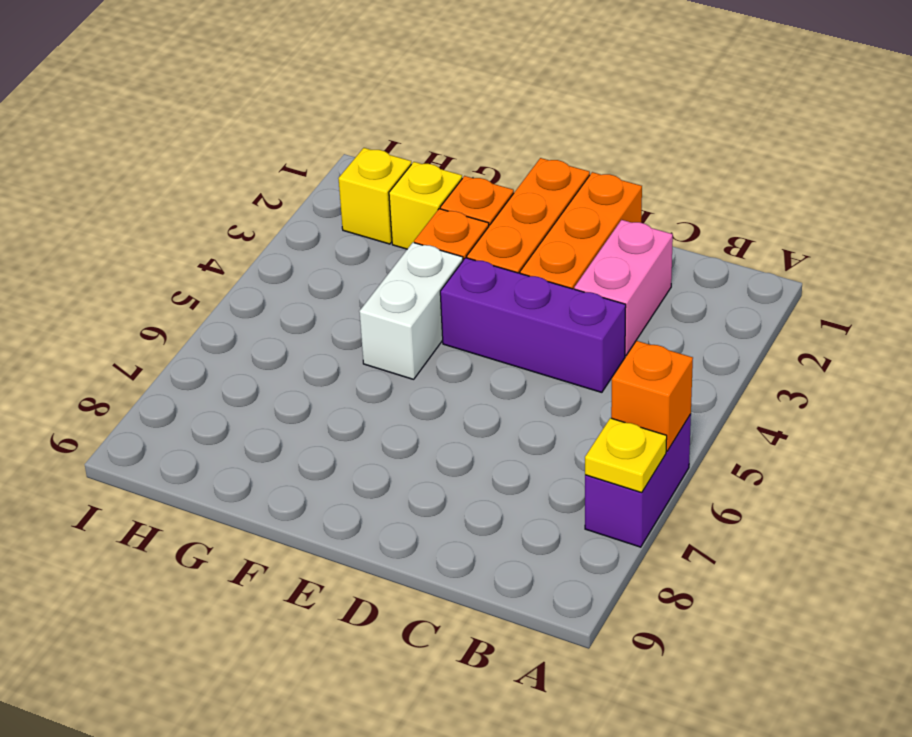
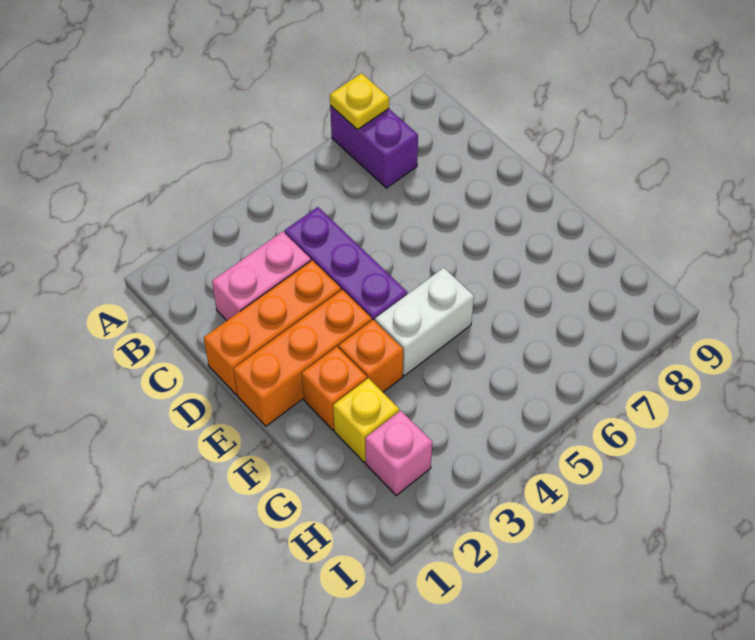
purple brick A6:A7 level 1 -> purple brick A7:B7 level 1
orange brick A6 level 2 -> none
yellow brick H2 level 1 -> pink brick H2 level 1

